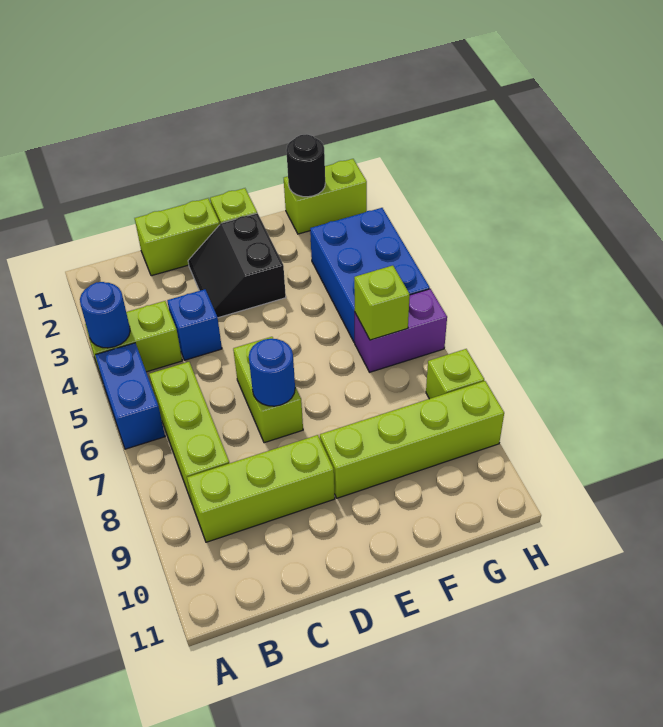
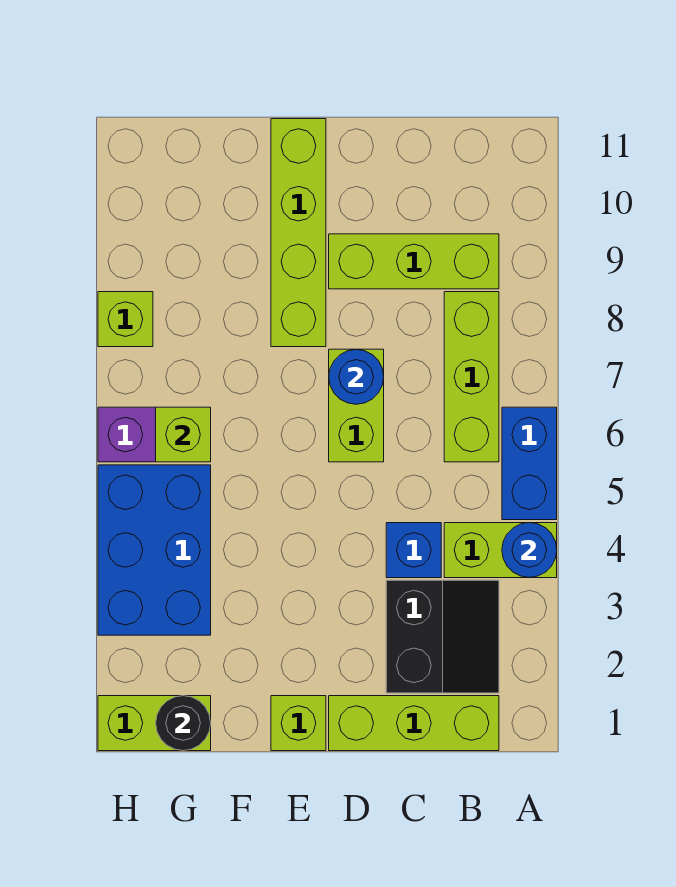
lime brick C1:D1 level 1 -> lime brick B1:D1 level 1
black slope D2:E3 level 1 top E -> black slope B2:C3 level 1 top C
lime brick E9:H9 level 1 -> lime brick E8:E11 level 1

